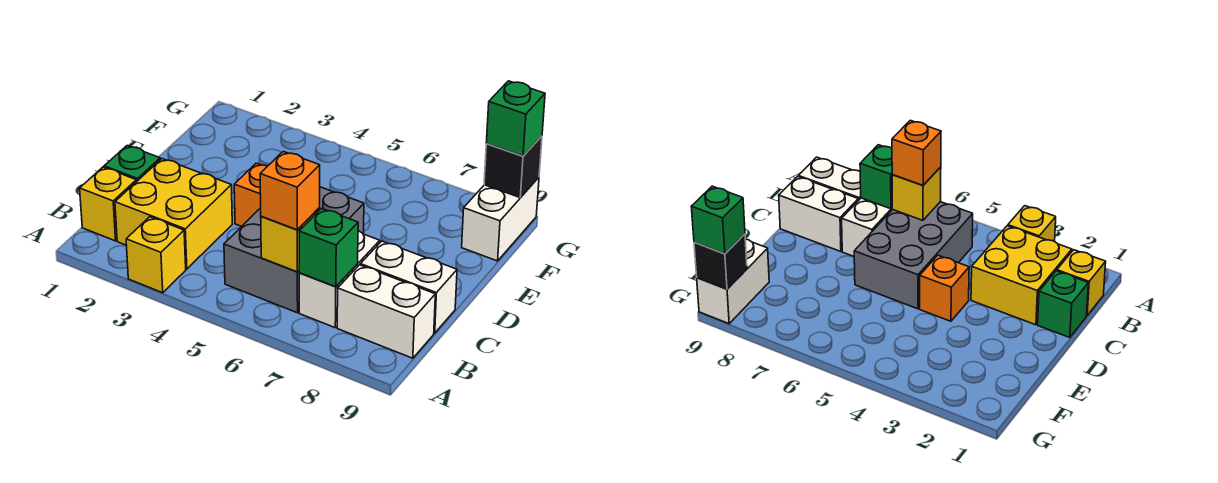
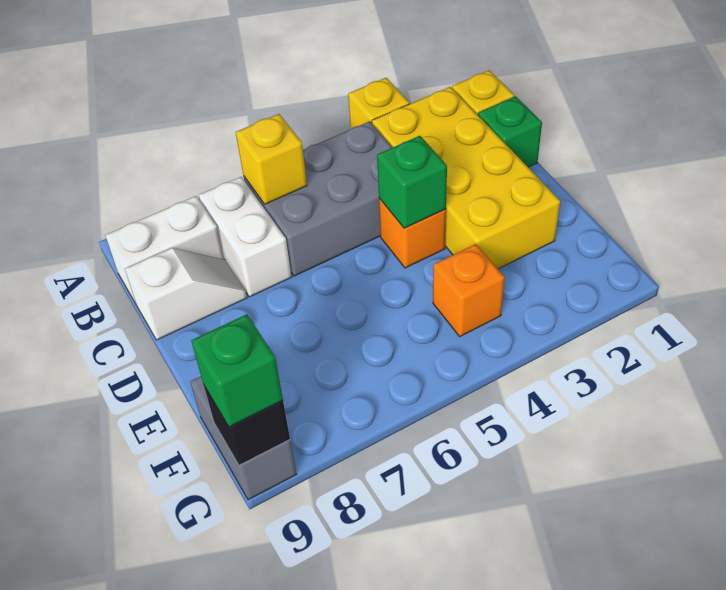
yellow brick B2:C3 level 1 -> yellow brick B2:E3 level 1
grey brick B5:D6 level 1 -> grey brick B4:C6 level 1
orange brick B6 level 3 -> orange brick F4 level 1
green brick B7 level 2 -> green brick D4 level 2
white brick C8:C9 level 1 -> white slope C8:C9 level 1 top 9
white brick F9:G9 level 1 -> grey brick F9:G9 level 1

